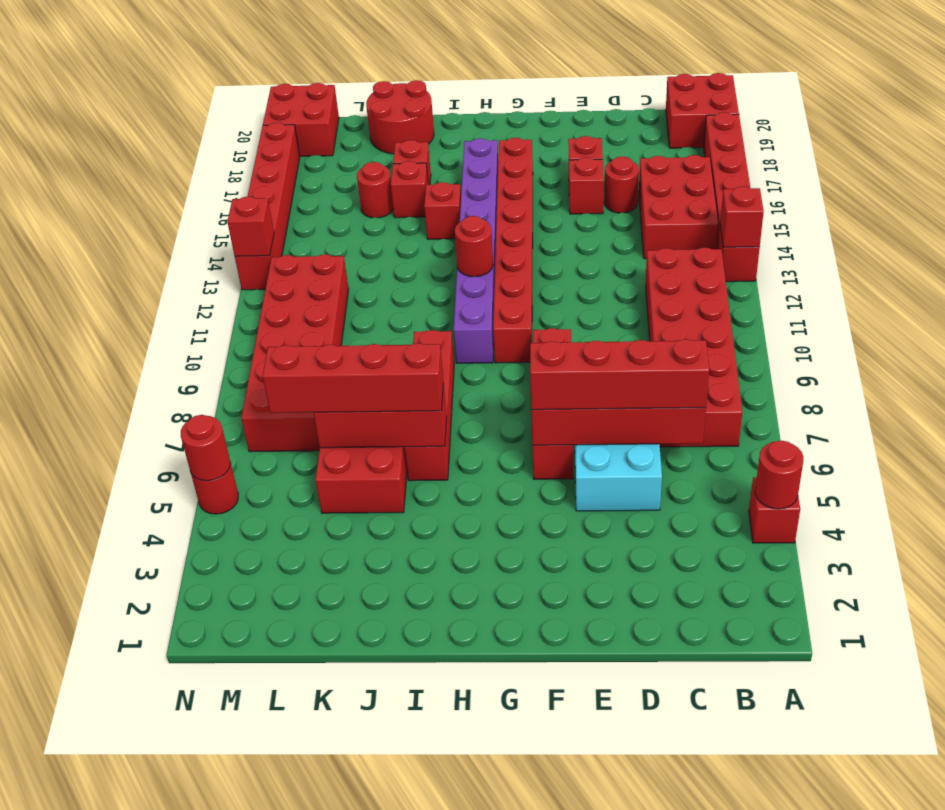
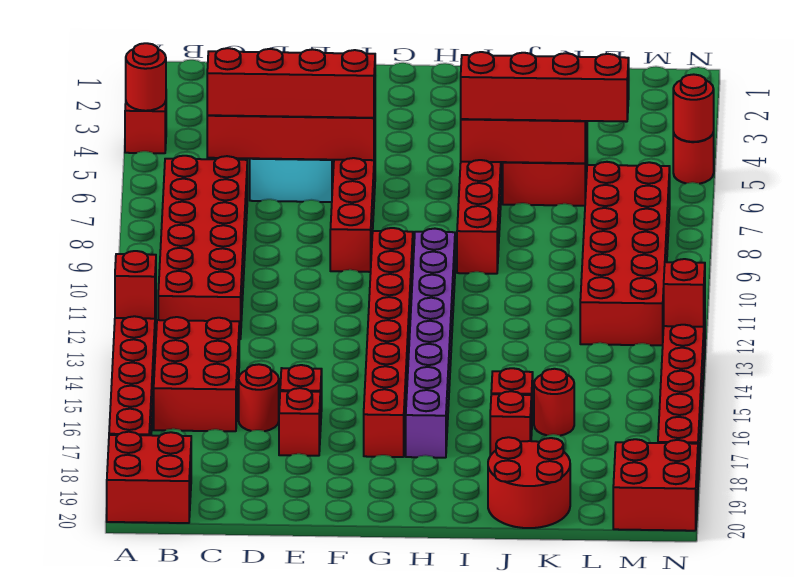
red round brick H12 level 2 -> none
red brick I15 level 1 -> none

